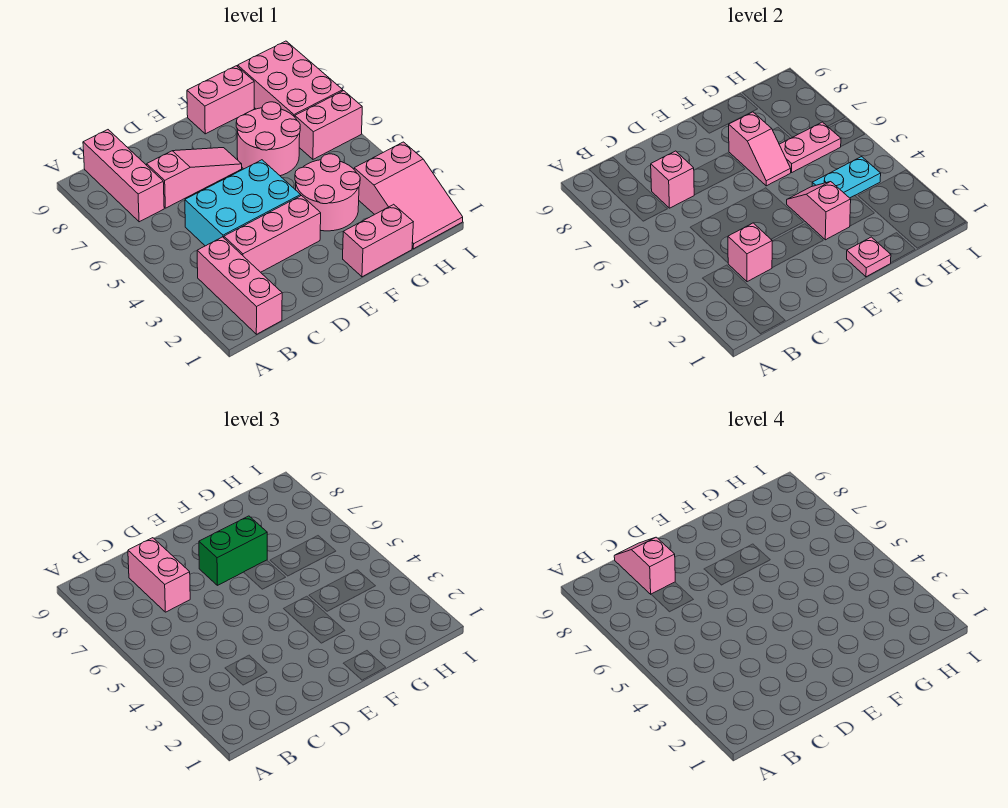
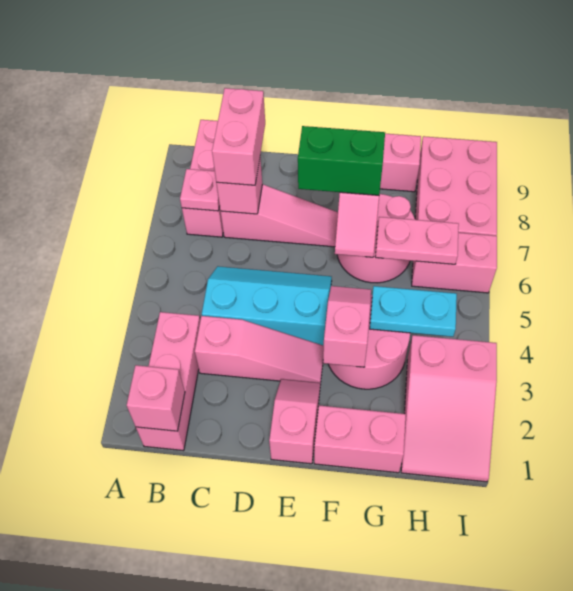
pink brick C3:E3 level 1 -> pink slope C3:E3 level 1 top C
pink brick C3 level 2 -> pink brick B1 level 2
cyan brick C4:E5 level 1 -> cyan slope C4:E5 level 1 top 4
pink slope C8:C9 level 4 top 8 -> pink slope E1:E2 level 1 top 1
pink plate F1 level 2 -> pink plate B7 level 2

